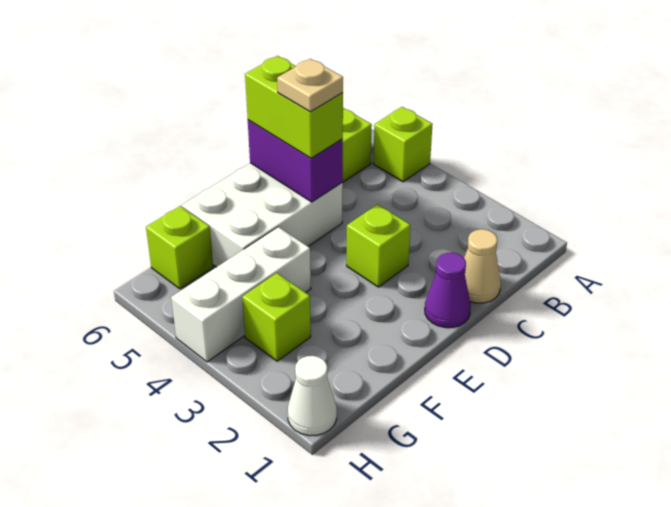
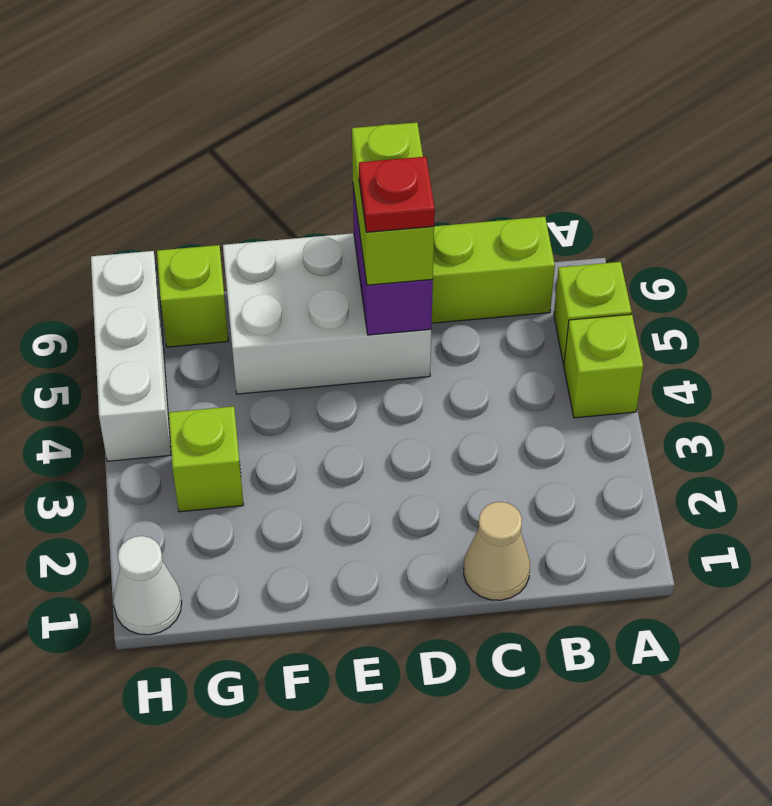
purple cone D1 level 1 -> none
lime brick D3 level 1 -> lime brick A4 level 1
tan plate D5 level 4 -> red plate D5 level 4
white brick F4:H4 level 1 -> white brick H4:H6 level 1

